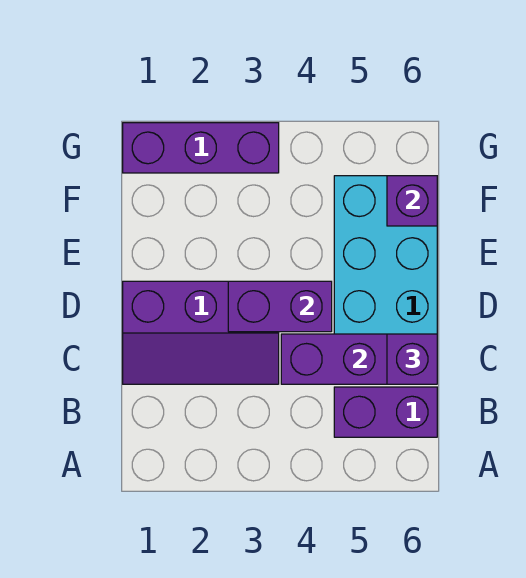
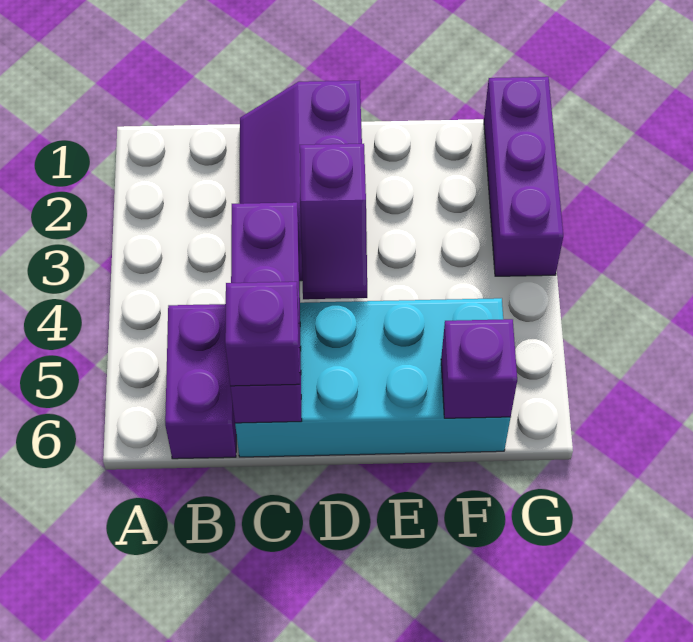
purple brick D3:D4 level 2 -> purple slope D3:D4 level 2 top 3

